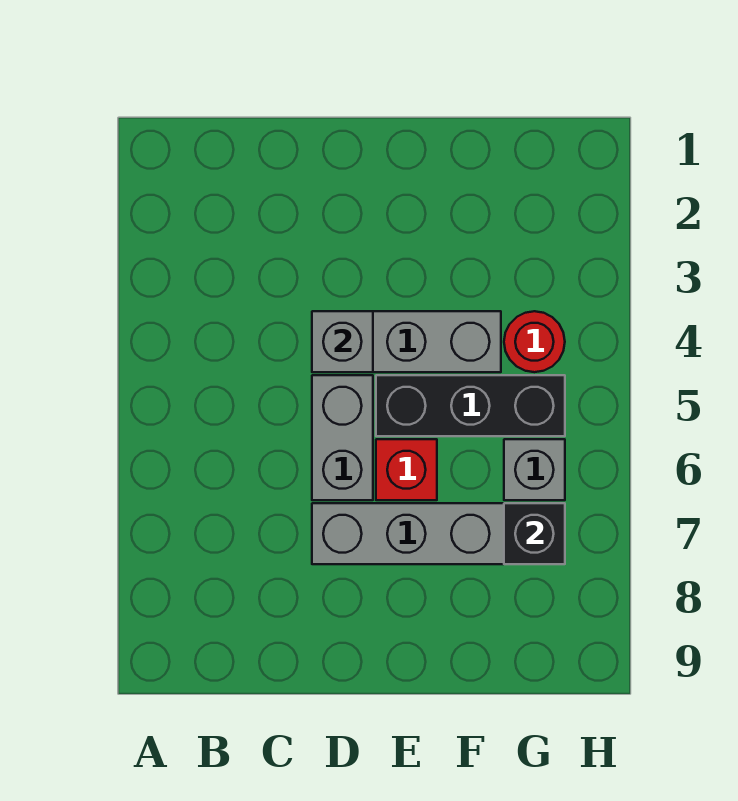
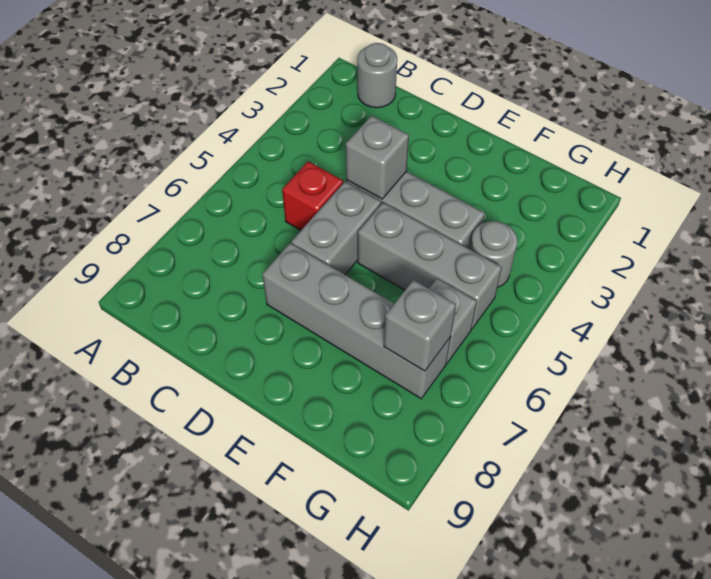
none -> grey round brick B1 level 1
black brick E5:G5 level 1 -> grey brick E5:G5 level 1
red brick E6 level 1 -> red brick C5 level 1
red round brick G4 level 1 -> grey round brick G4 level 1
black brick G7 level 2 -> grey brick G7 level 2

